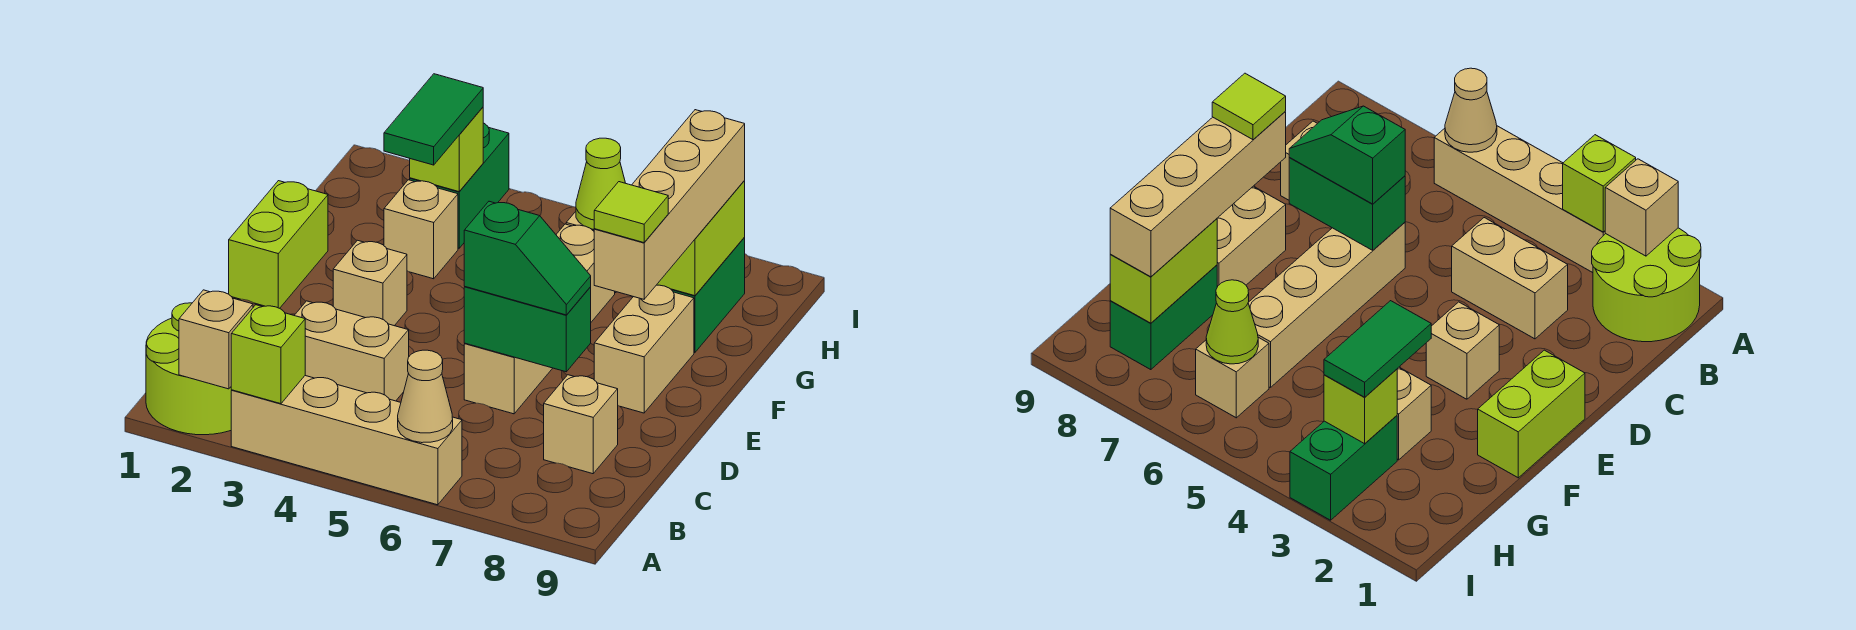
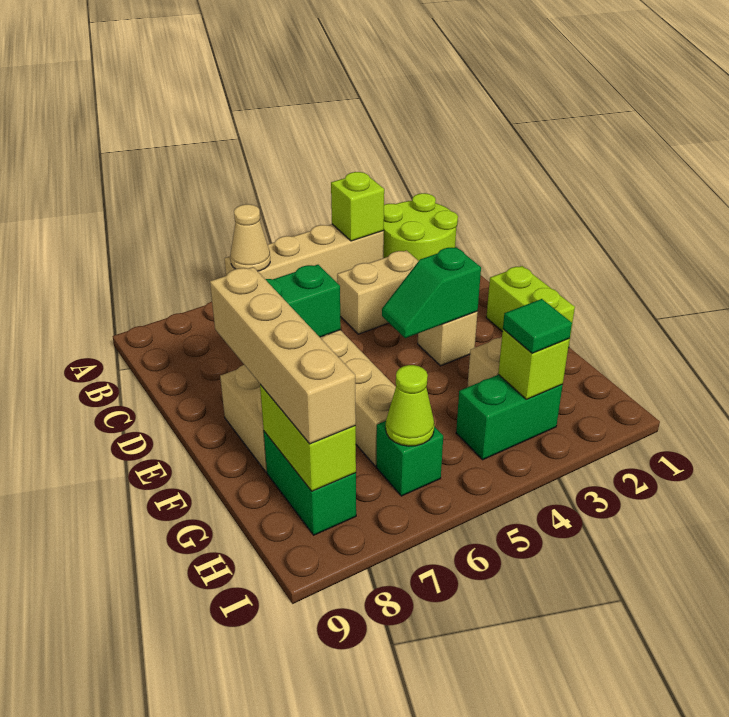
tan brick A2 level 2 -> none
tan brick C8 level 1 -> none
green slope D6:D7 level 3 top 6 -> green slope E3:E4 level 2 top 3
lime tile E8 level 4 -> none
green tile G3:H3 level 3 -> green tile H3 level 3
green brick H3:I3 level 1 -> green brick H3:H4 level 1
tan brick H6 level 1 -> green brick H6 level 1

